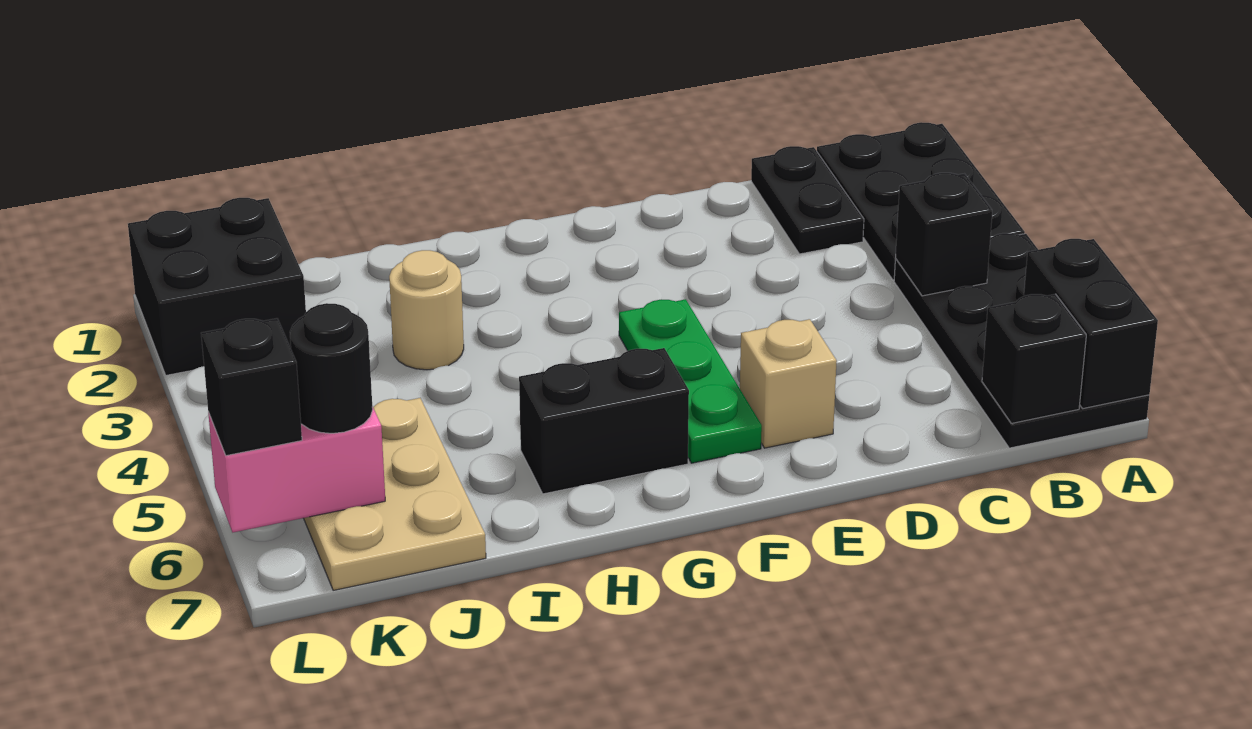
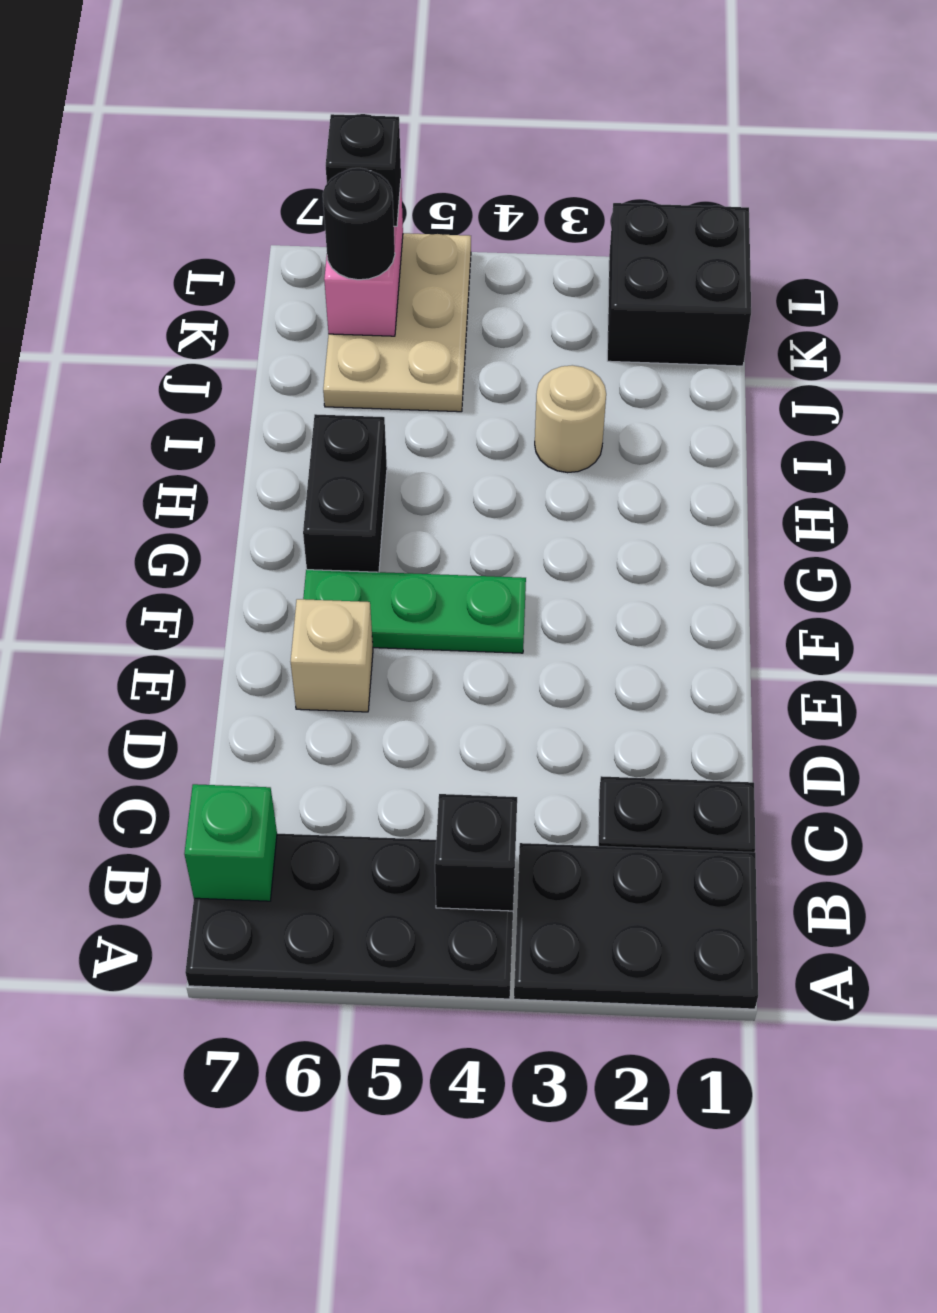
black brick A6:A7 level 2 -> none
black brick B7 level 2 -> green brick B7 level 2
tan plate J5:K7 level 1 -> tan plate J5:L6 level 1

